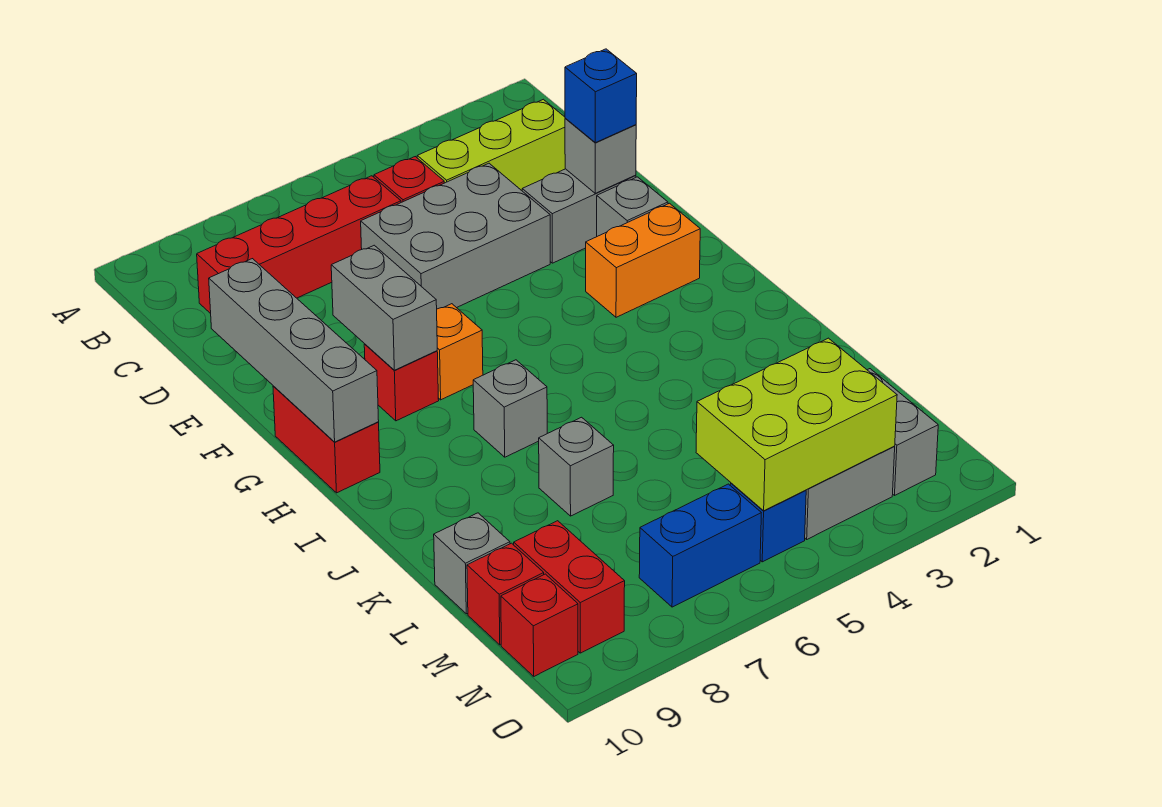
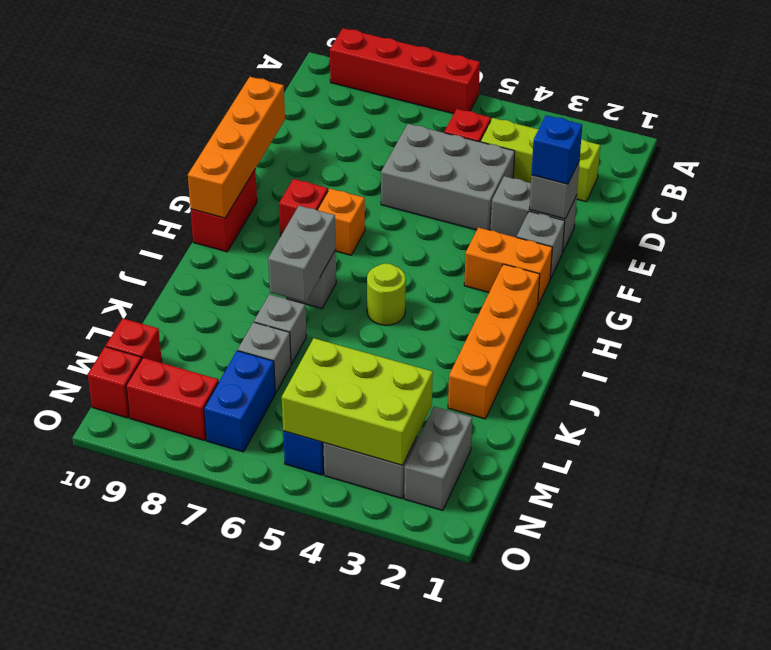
red brick C6:C9 level 1 -> red brick A6:A9 level 1
grey brick E10:H10 level 2 -> orange brick E10:H10 level 2
grey brick F8:G8 level 2 -> grey brick I7:J7 level 2
none -> orange brick H2:K2 level 1
none -> lime round brick I5 level 1
grey brick L10 level 1 -> grey brick L7 level 1
red brick M9:N9 level 1 -> red brick N8:N9 level 1
blue brick N6:N7 level 1 -> blue brick M7:N7 level 1

